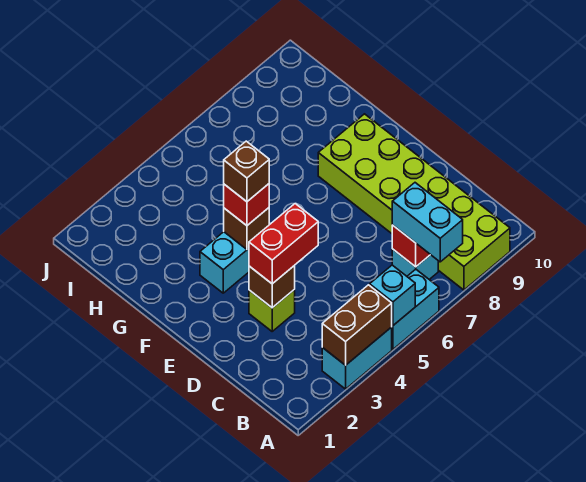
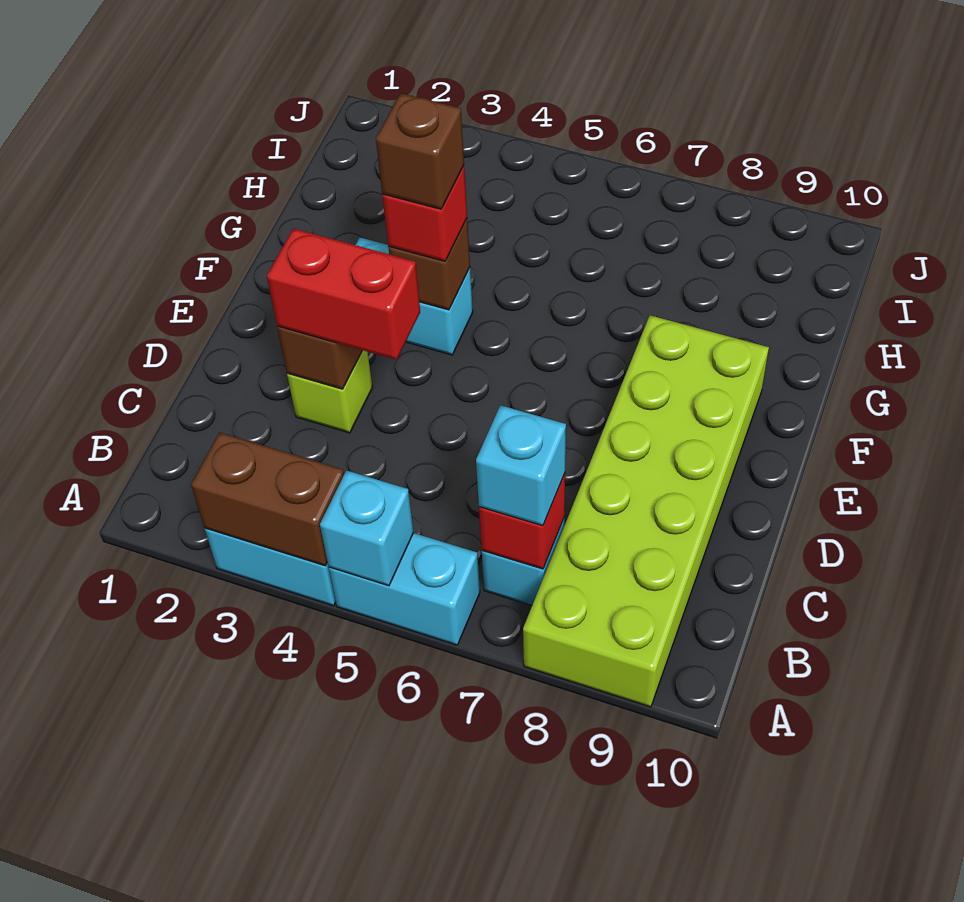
cyan brick A7:B7 level 3 -> cyan brick B7 level 3

